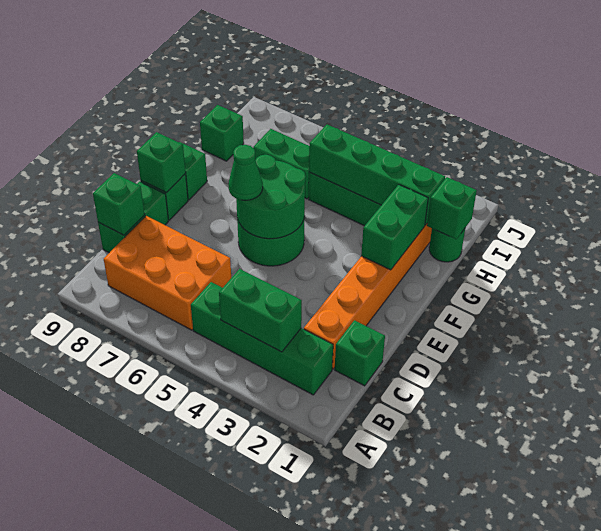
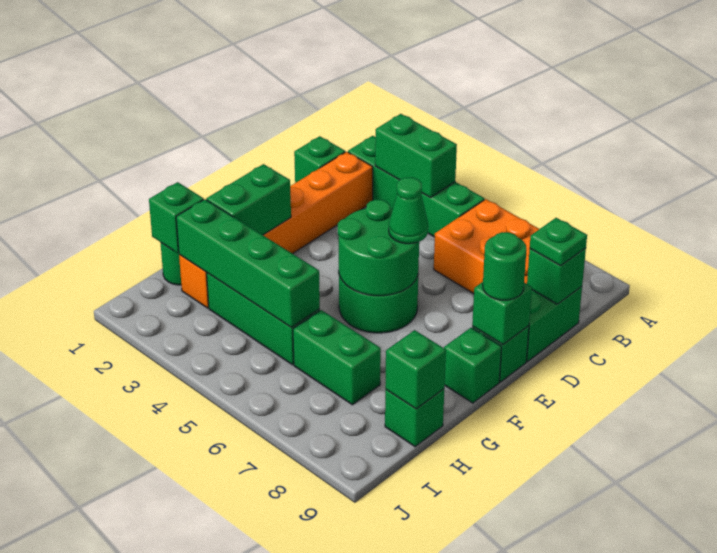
none -> green plate C9 level 3
none -> green round brick E9 level 3
none -> green brick H9 level 2

